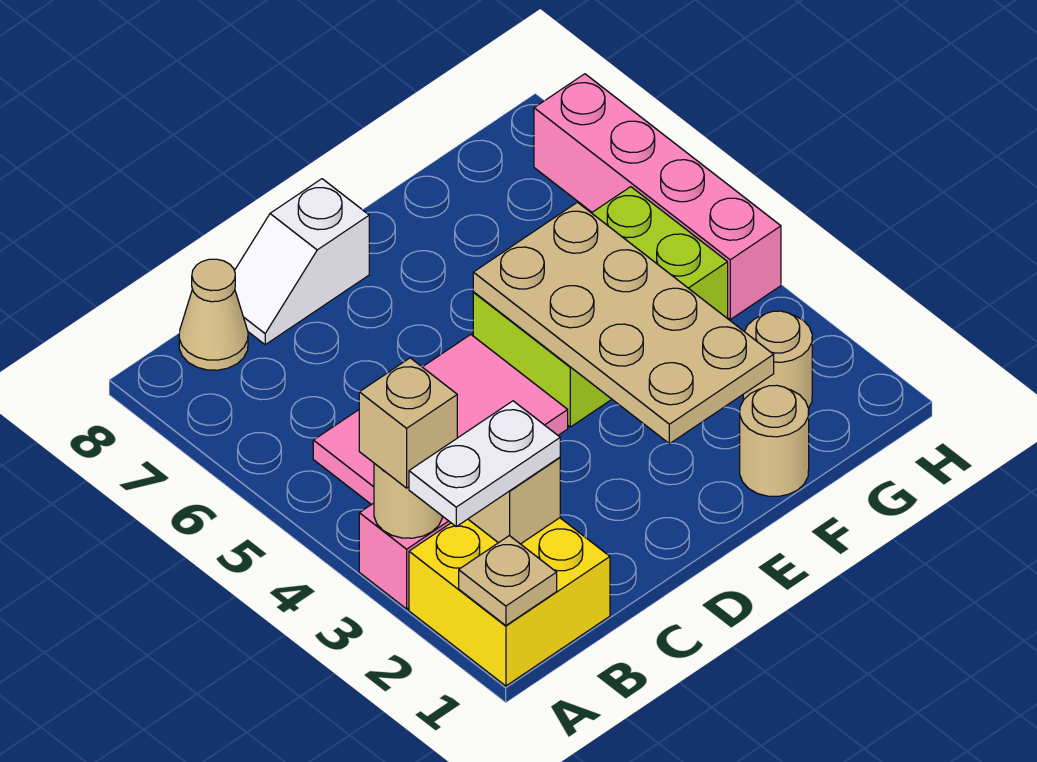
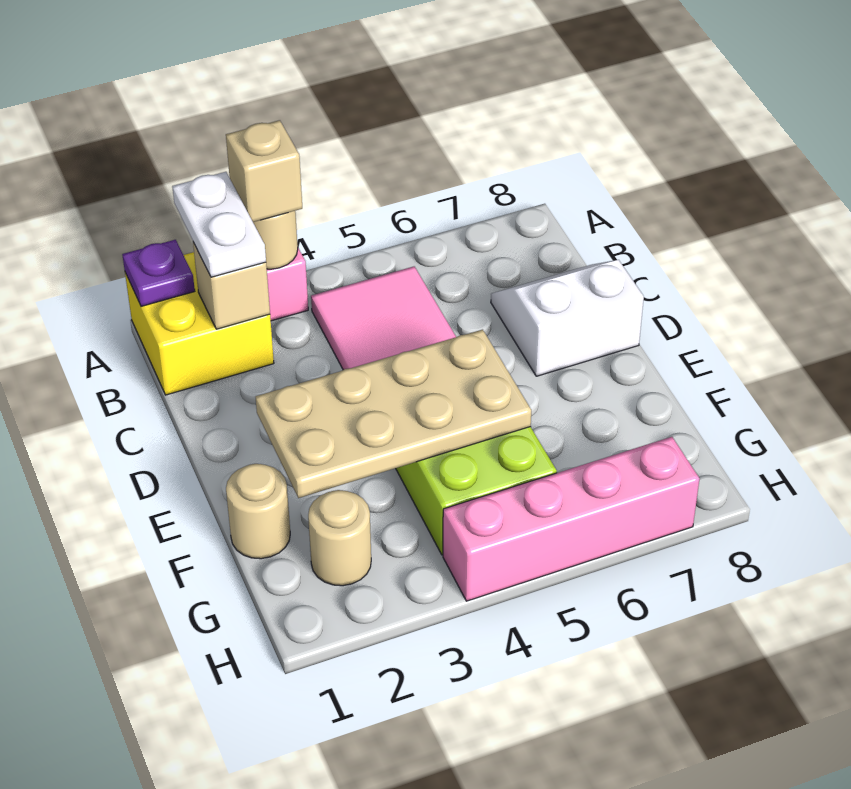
tan plate A1 level 2 -> purple plate A1 level 2
tan cone B8 level 1 -> none
white slope C8:D8 level 1 top D -> white slope C7:D8 level 1 top D

